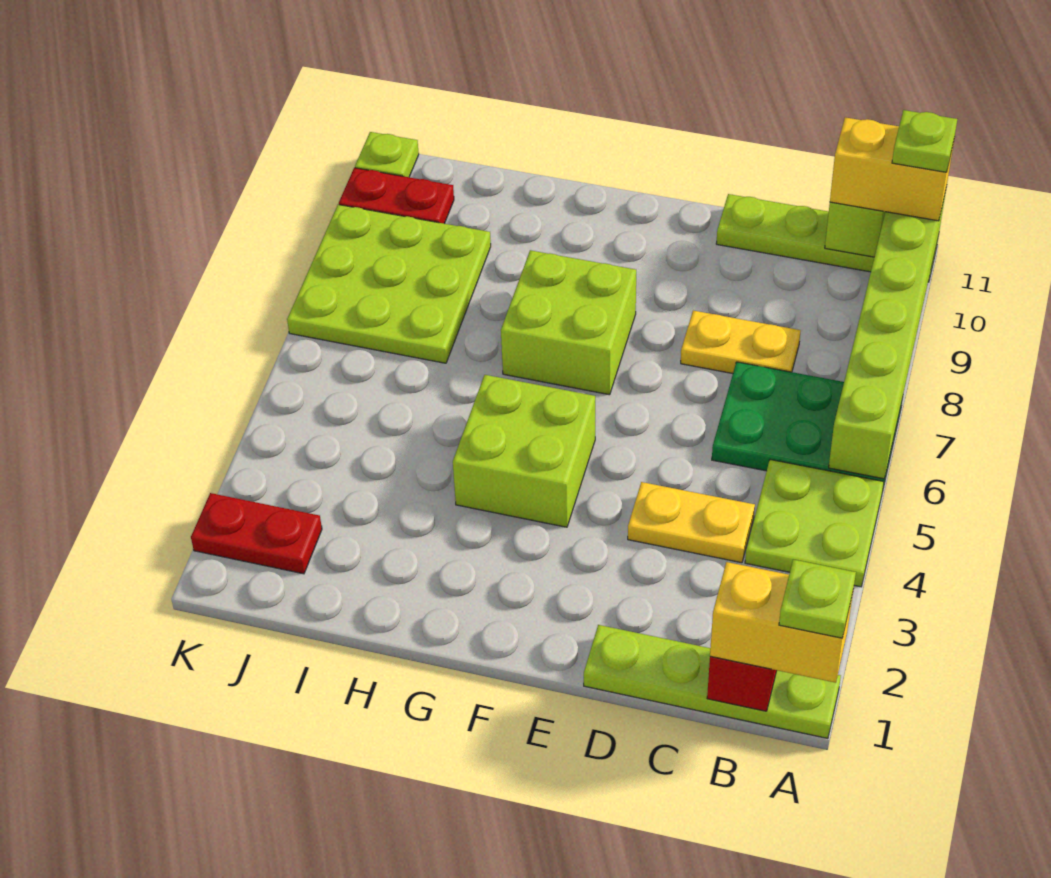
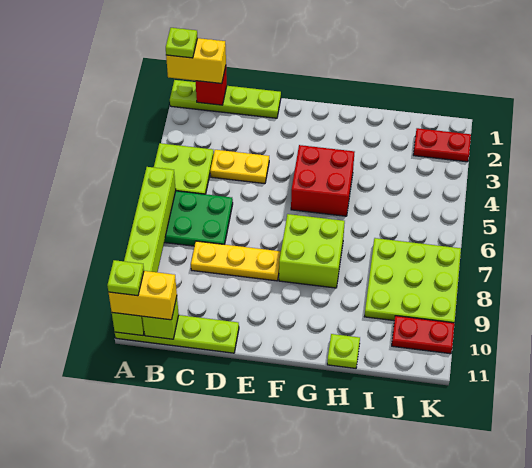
yellow plate C8:D8 level 1 -> yellow plate C8:E8 level 1
lime brick F4:G5 level 1 -> red brick F4:G5 level 1
lime plate K11 level 1 -> lime plate H11 level 1

